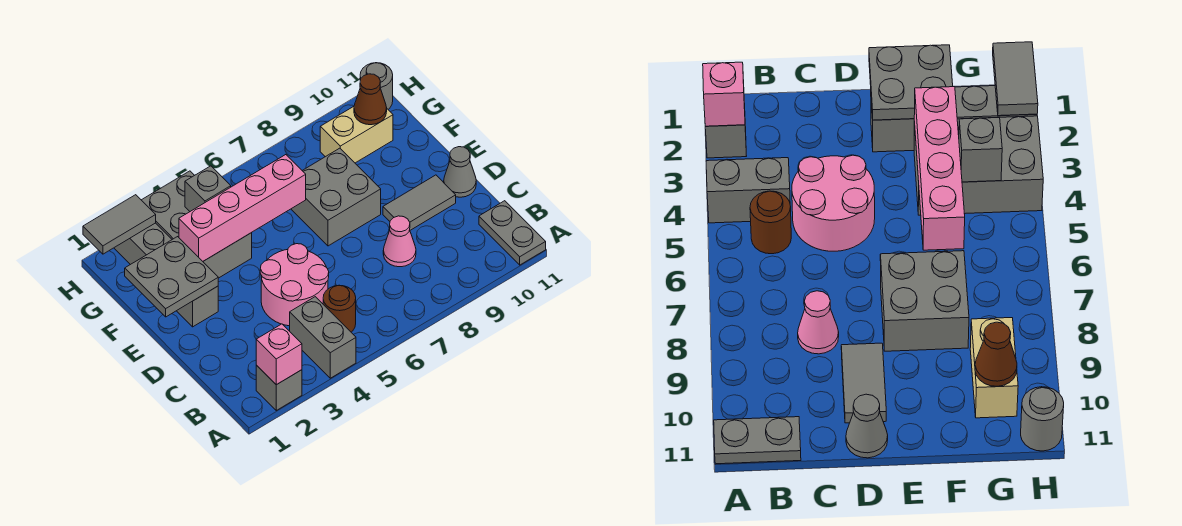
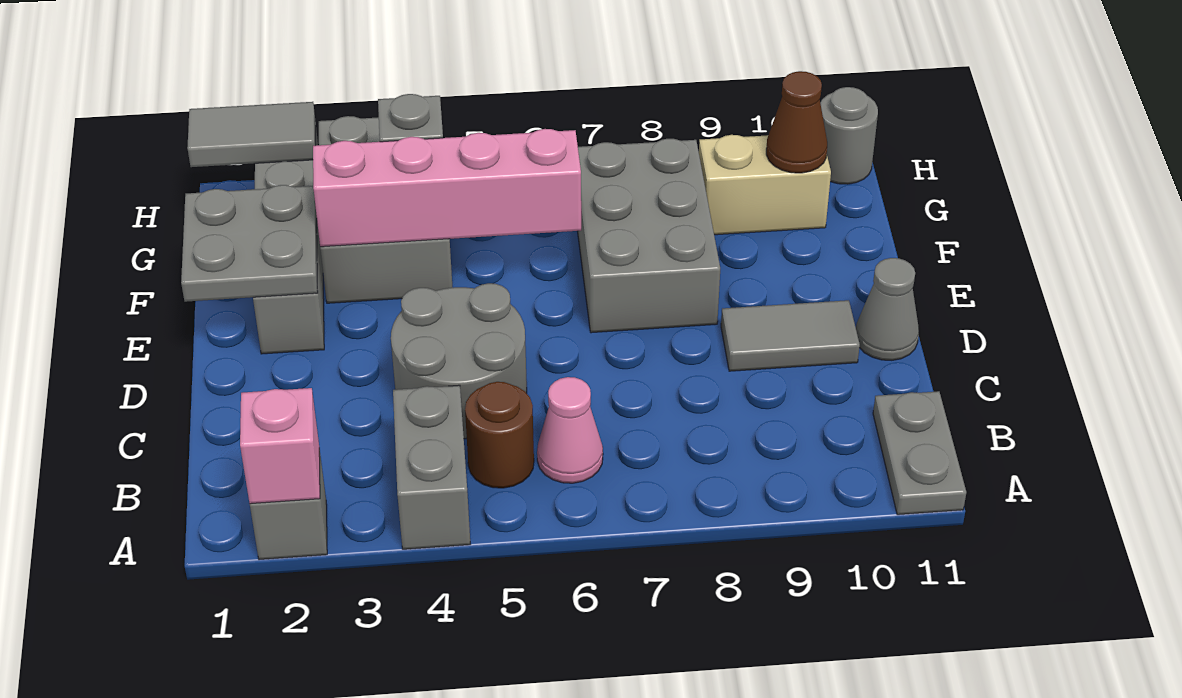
pink round brick C4:D5 level 1 -> grey round brick C4:D5 level 1
pink cone C8 level 1 -> pink cone B6 level 1
grey brick E7:F8 level 1 -> grey brick E7:G8 level 1

